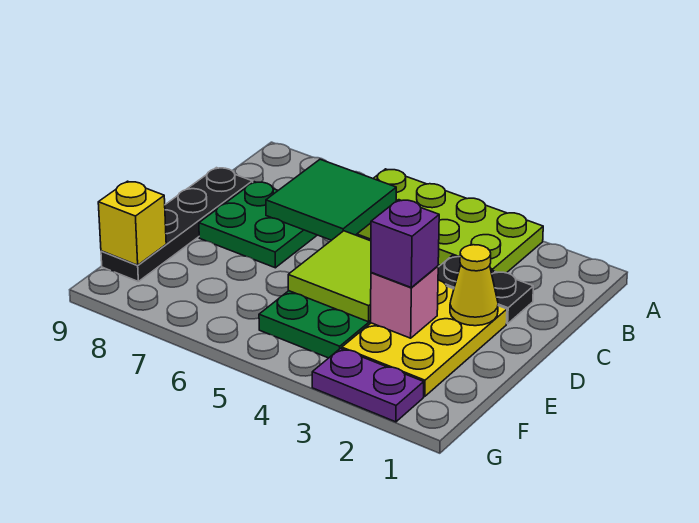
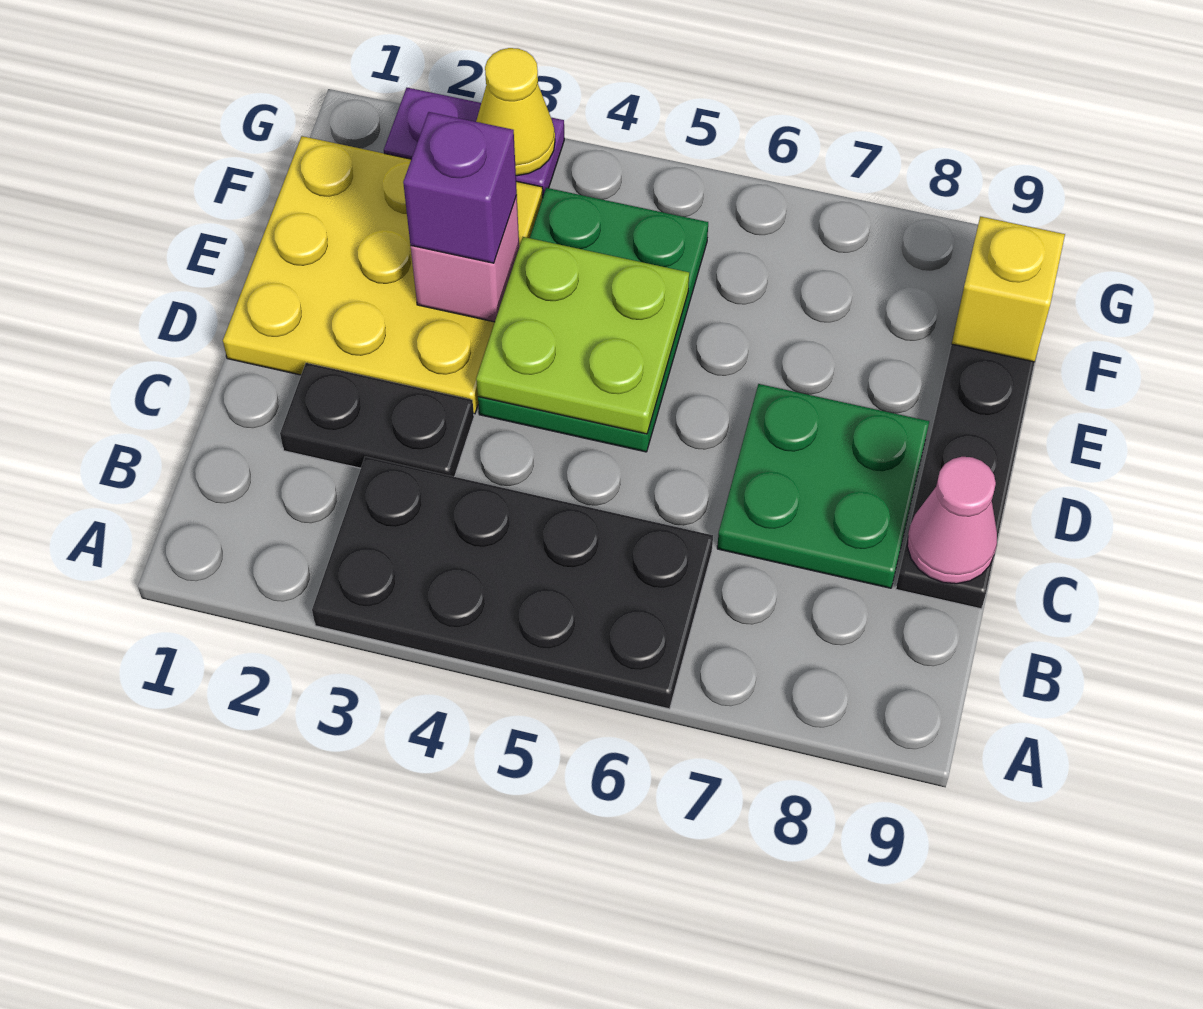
lime plate A3:B6 level 1 -> black plate A3:B6 level 1
green tile B6:C7 level 2 -> none
none -> pink cone C9 level 2
yellow plate D2:F3 level 1 -> yellow plate D1:F3 level 1
yellow cone D2 level 2 -> yellow cone G3 level 2
lime tile D4:E5 level 2 -> lime plate D4:E5 level 2

